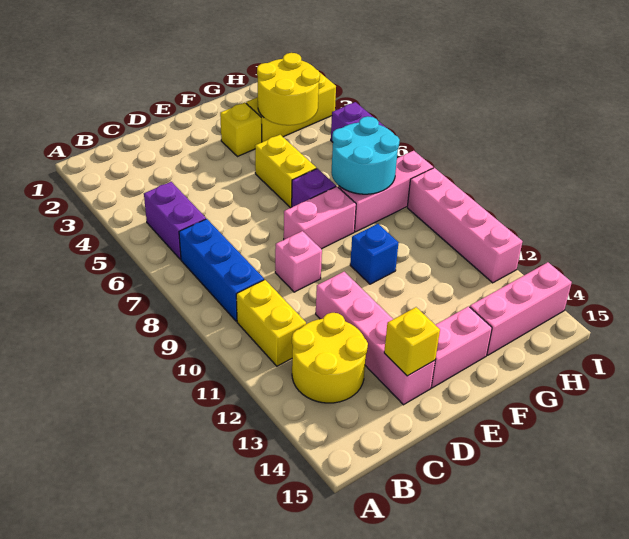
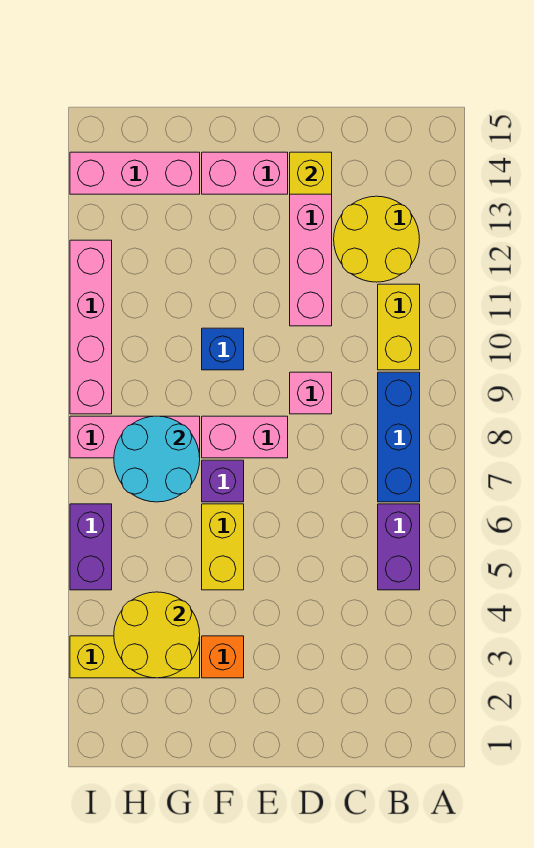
yellow brick F3 level 1 -> orange brick F3 level 1

